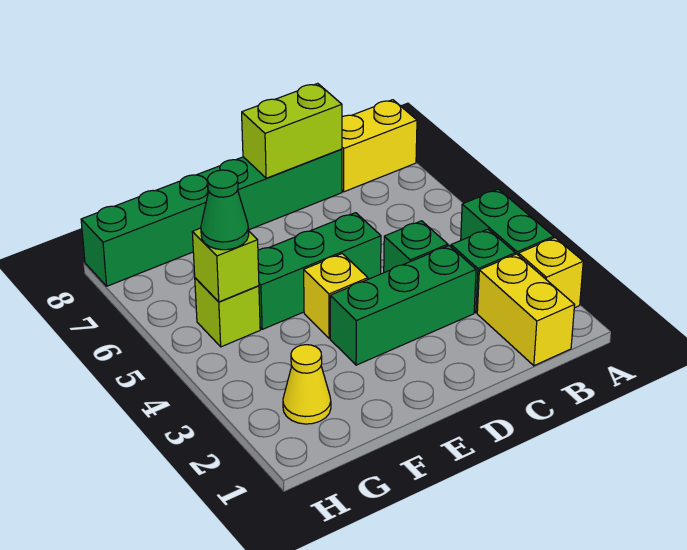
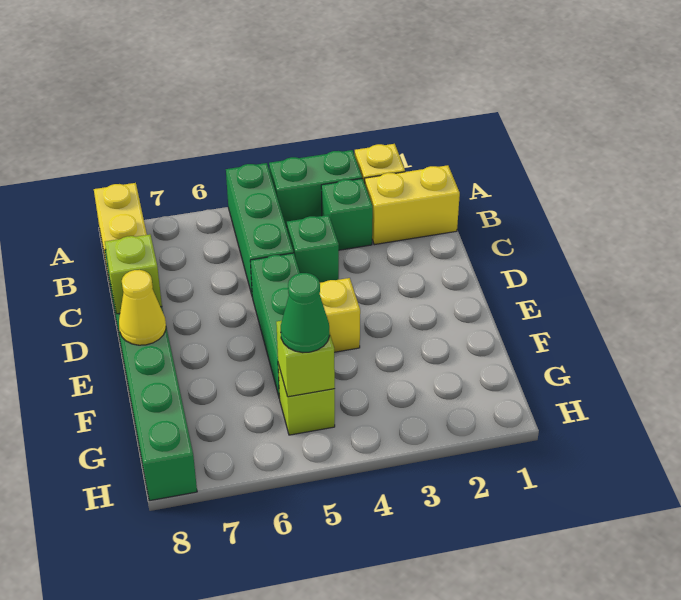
green brick C3:E3 level 1 -> green brick A5:C5 level 1
lime brick C8:D8 level 2 -> lime brick D8 level 2
yellow cone G2 level 1 -> yellow cone E8 level 2

